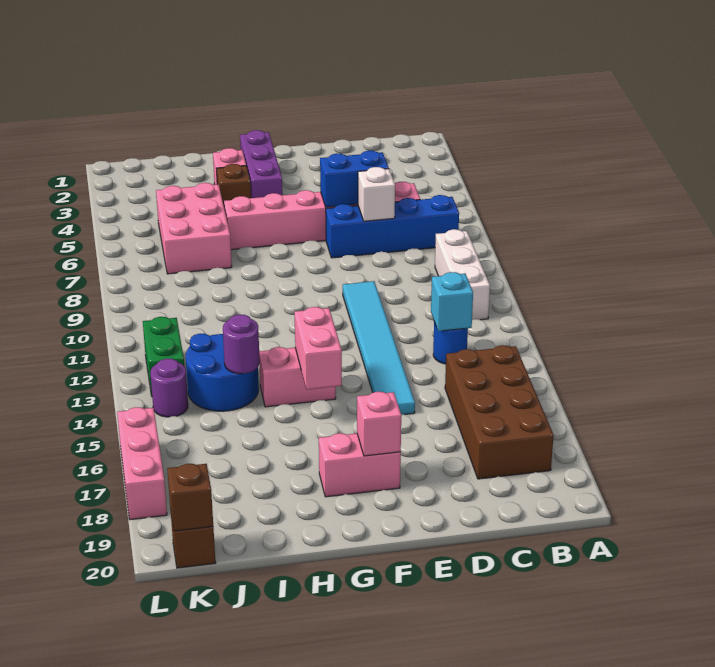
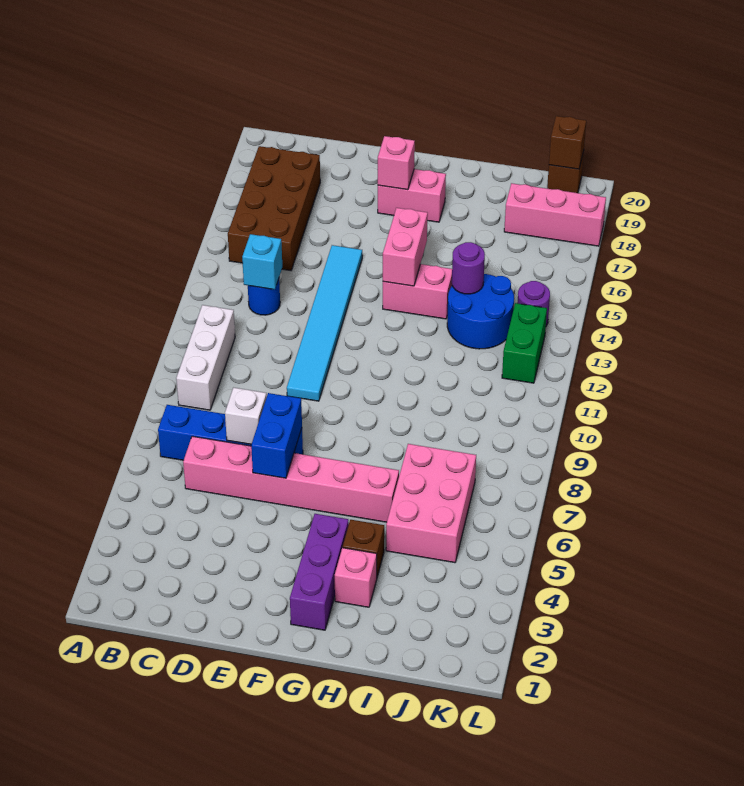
blue brick D6:E6 level 2 -> blue brick E6:E7 level 2
pink brick L16:L18 level 1 -> pink brick J18:L18 level 1

